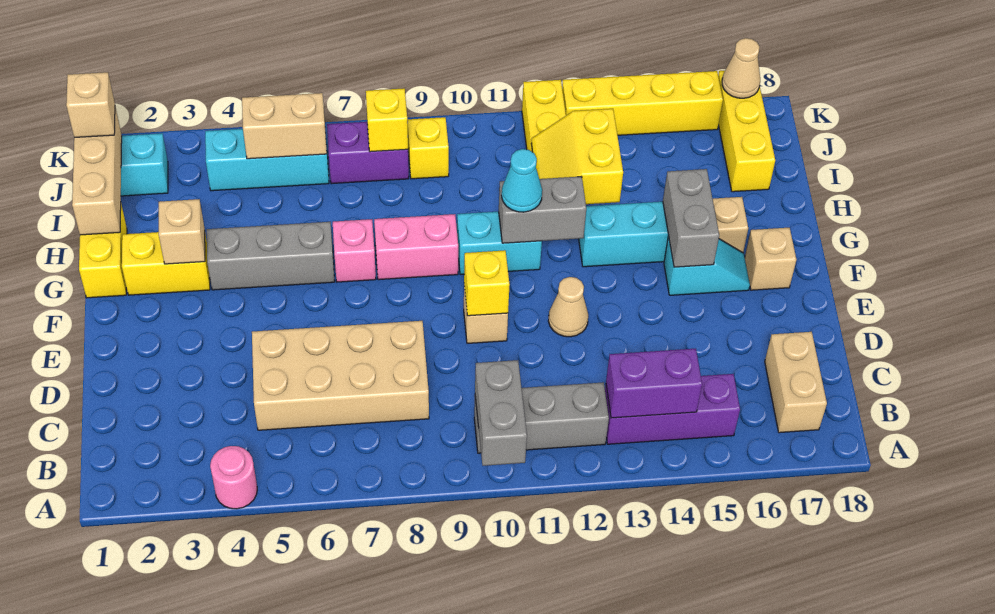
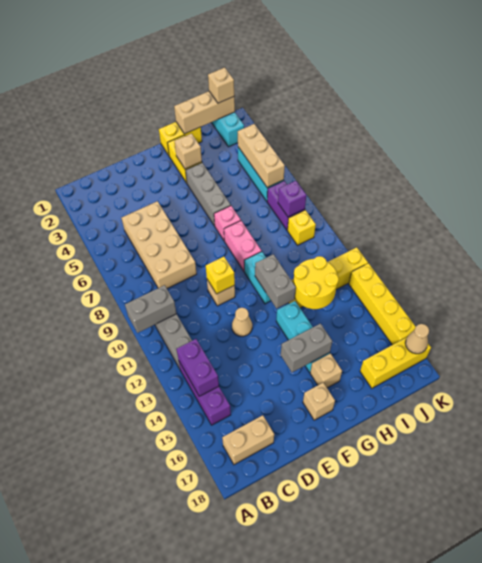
pink round brick A4 level 1 -> none
cyan slope F15:F16 level 1 top 15 -> none
cyan cone G11 level 3 -> none
yellow slope H12:I13 level 2 top 13 -> yellow round brick H12:I13 level 2
tan brick J5:J6 level 2 -> tan brick J4:J6 level 2
yellow brick J8 level 2 -> purple brick J8 level 2

